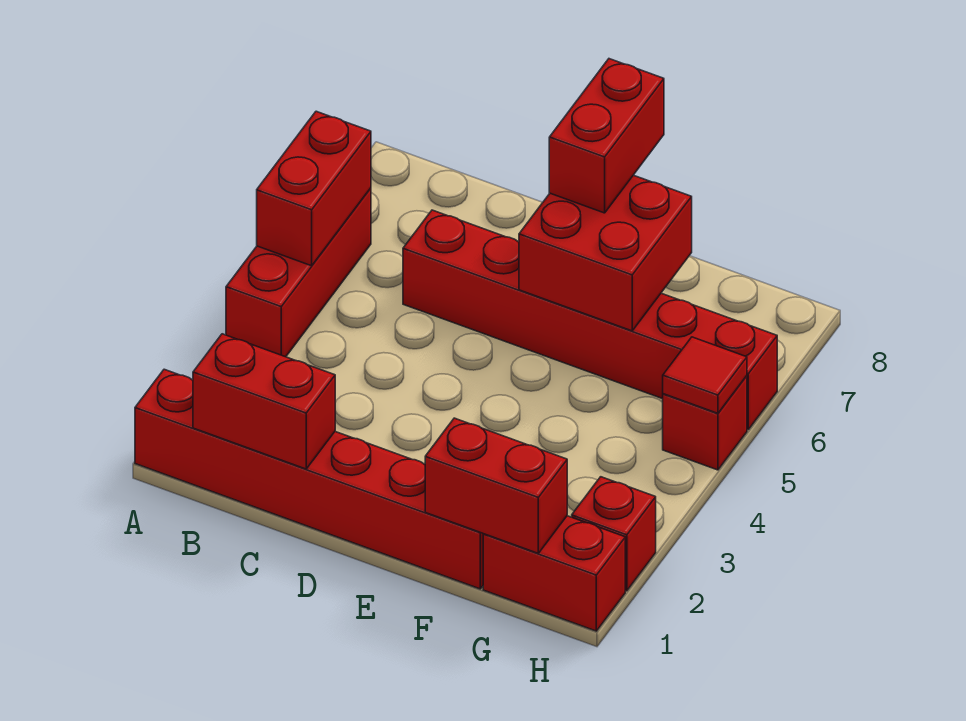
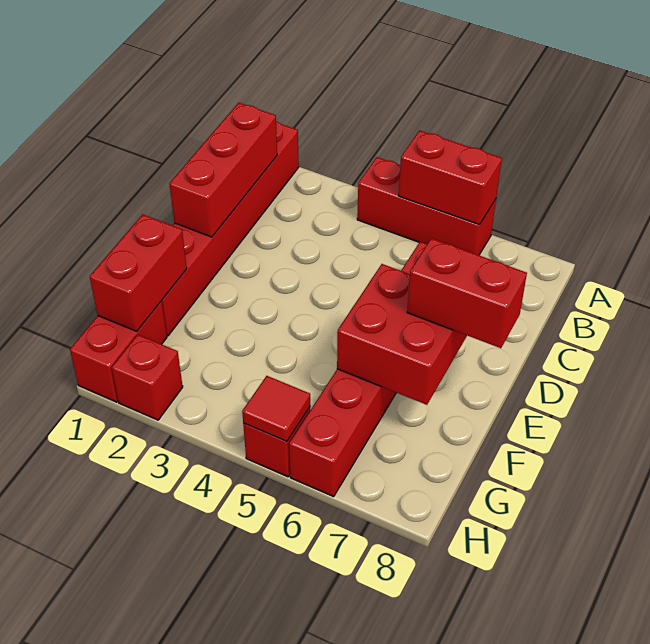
red brick B1:C1 level 2 -> red brick B1:D1 level 2

